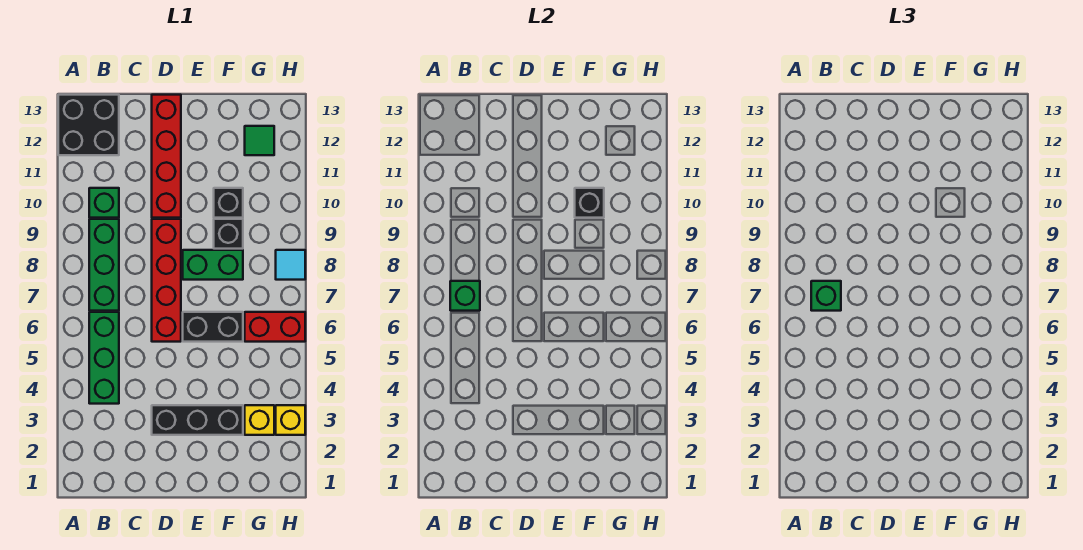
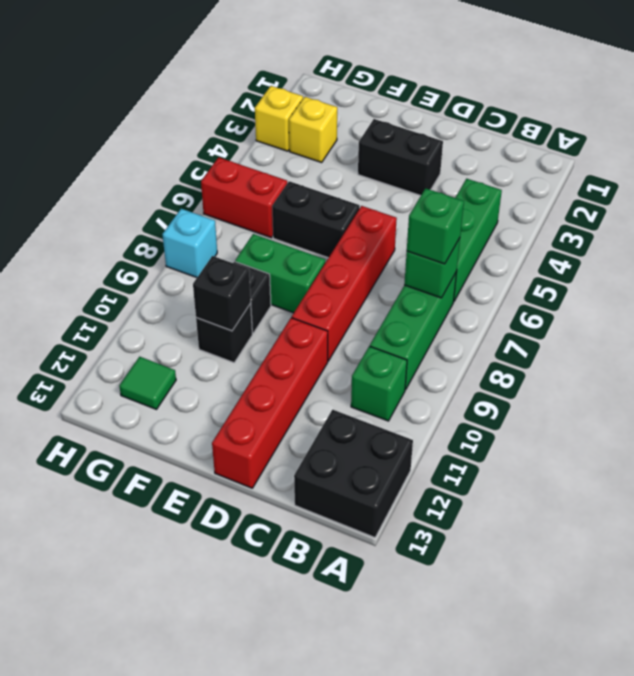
black brick D3:F3 level 1 -> black brick D3:E3 level 1
cyan tile H8 level 1 -> cyan brick H8 level 1

